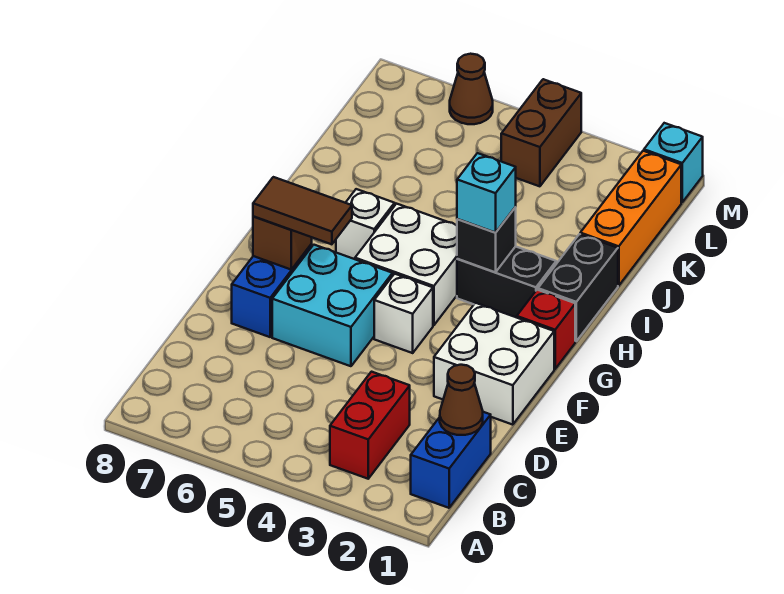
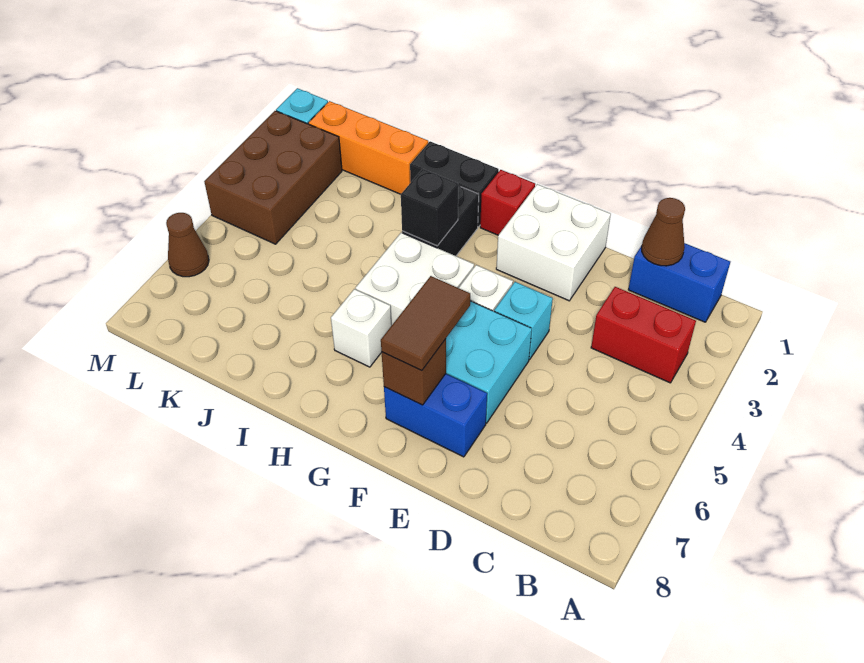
cyan brick H3 level 3 -> cyan brick E4 level 1
brown brick L4:M4 level 1 -> brown brick L2:M4 level 1

